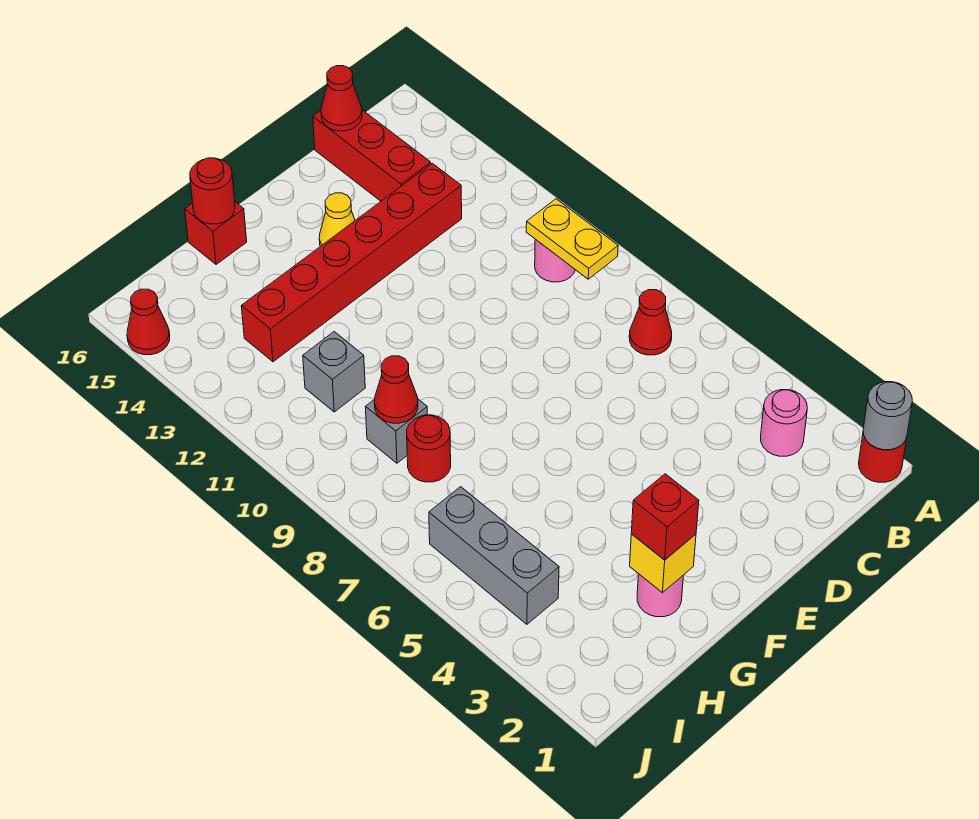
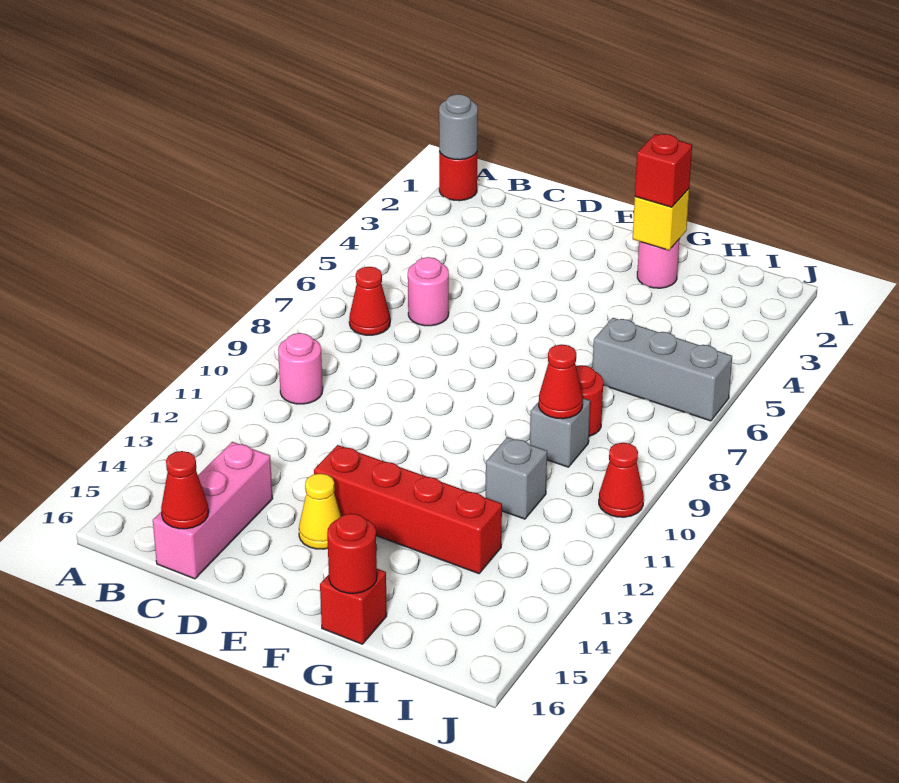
pink round brick B3 level 1 -> pink round brick C6 level 1
yellow plate B9:B10 level 2 -> none
red brick C13:H13 level 1 -> red brick E13:H13 level 1
red brick C14:C16 level 1 -> pink brick C14:C16 level 1
grey brick I4:I6 level 1 -> grey brick H6:J6 level 1
red cone J15 level 1 -> red cone J10 level 1

